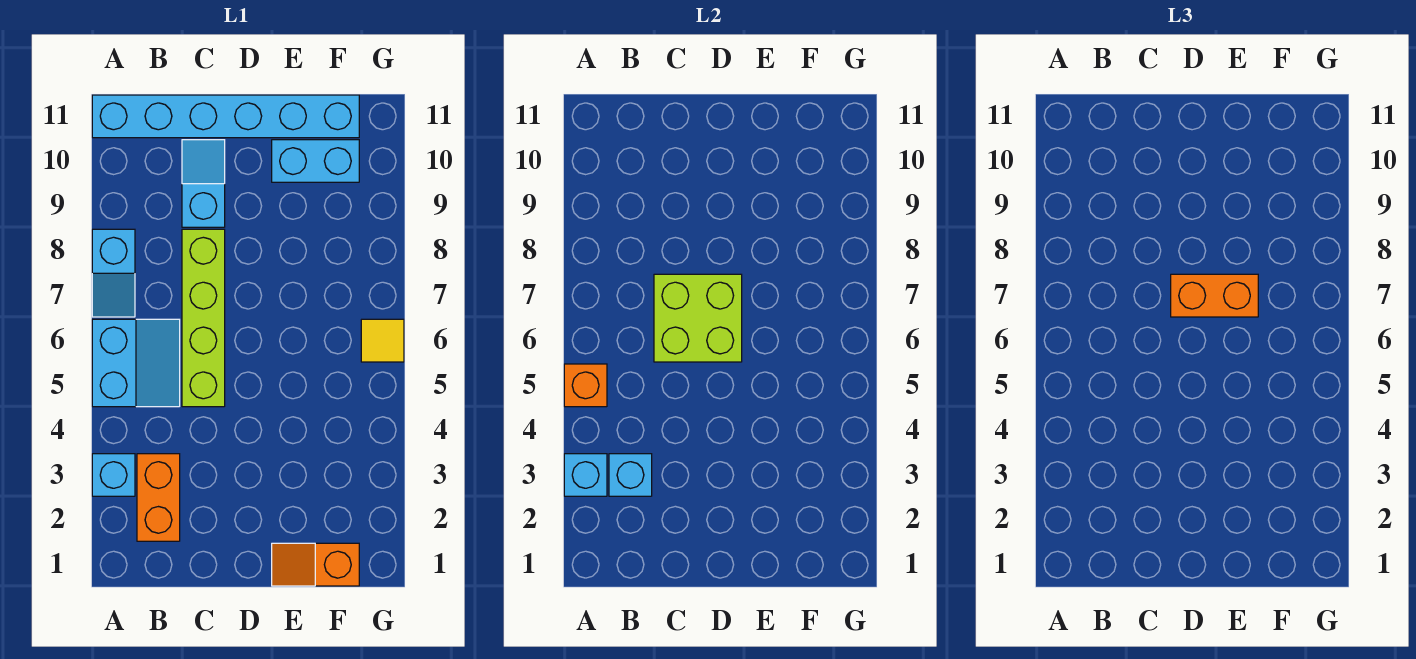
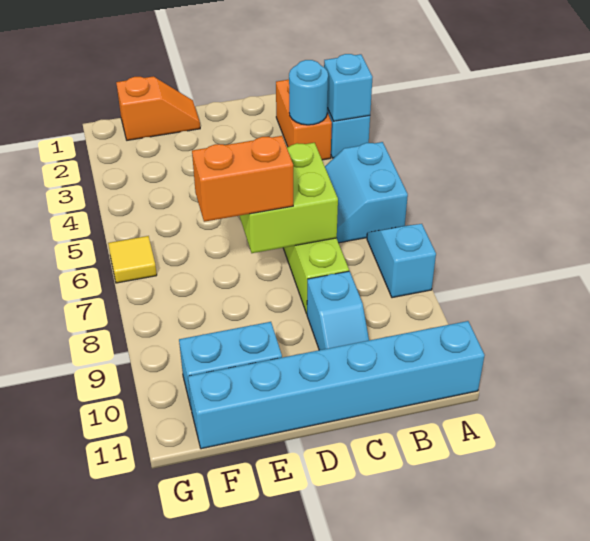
orange brick A5 level 2 -> none
cyan brick B3 level 2 -> cyan round brick B3 level 2

